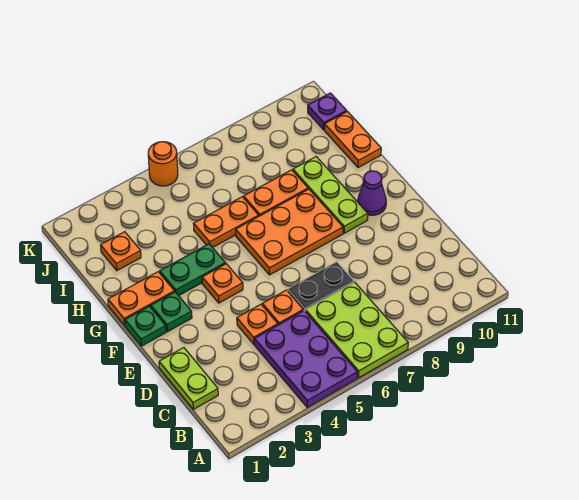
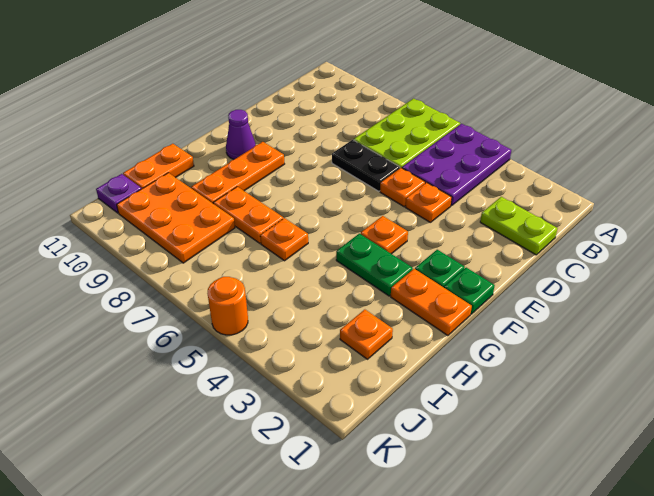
lime plate C1:D1 level 1 -> lime plate C1:C2 level 1
orange plate F6:G8 level 1 -> orange plate I8:J10 level 1
lime plate F9:H9 level 1 -> orange plate F9:H9 level 1
orange plate H5:H6 level 1 -> orange plate H6 level 1

